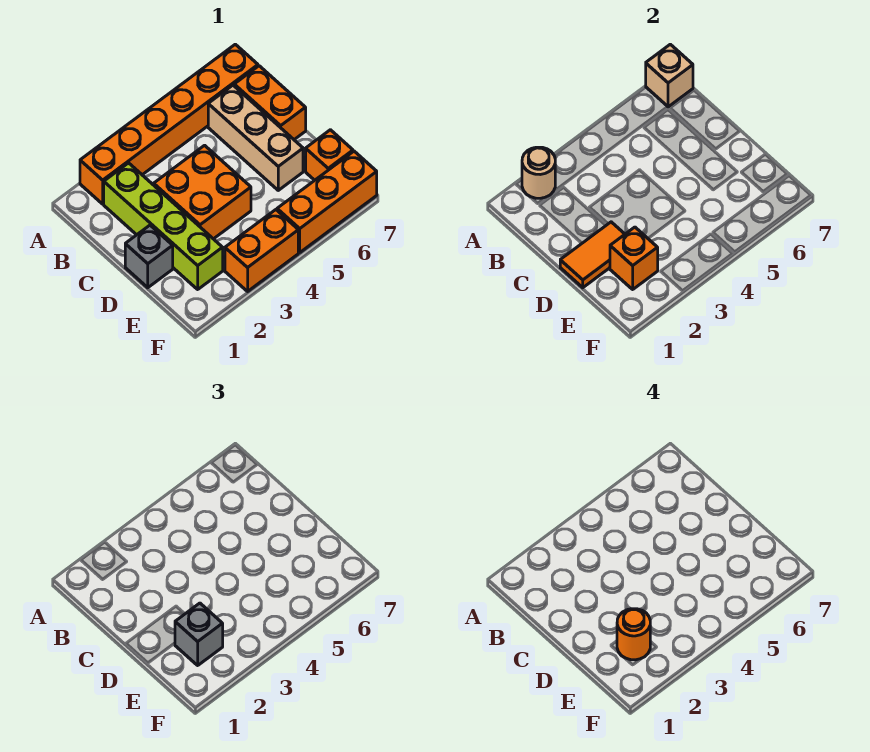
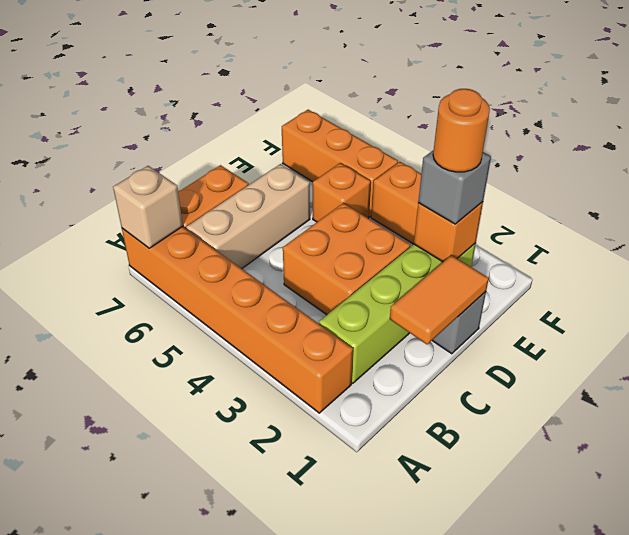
tan round brick A2 level 2 -> none
orange tile D1:D2 level 2 -> orange tile C1:D1 level 2
orange brick E7 level 1 -> orange brick E5 level 1

